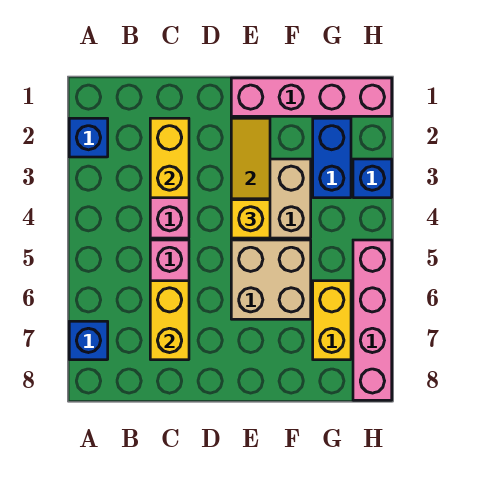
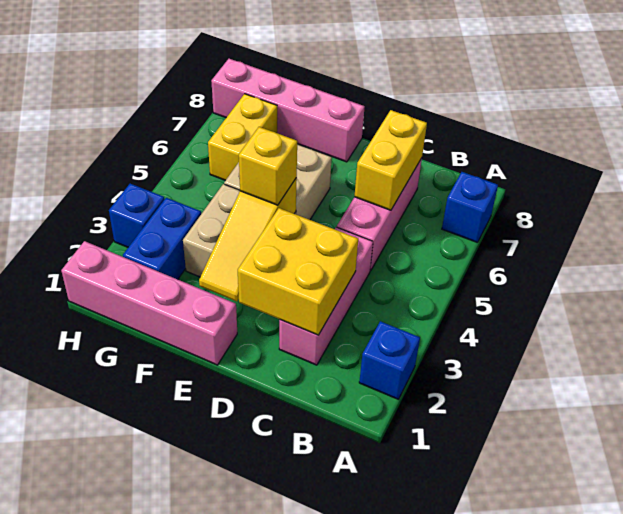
yellow brick C2:C3 level 2 -> yellow brick C2:D3 level 2
pink brick H5:H8 level 1 -> pink brick E8:H8 level 1

